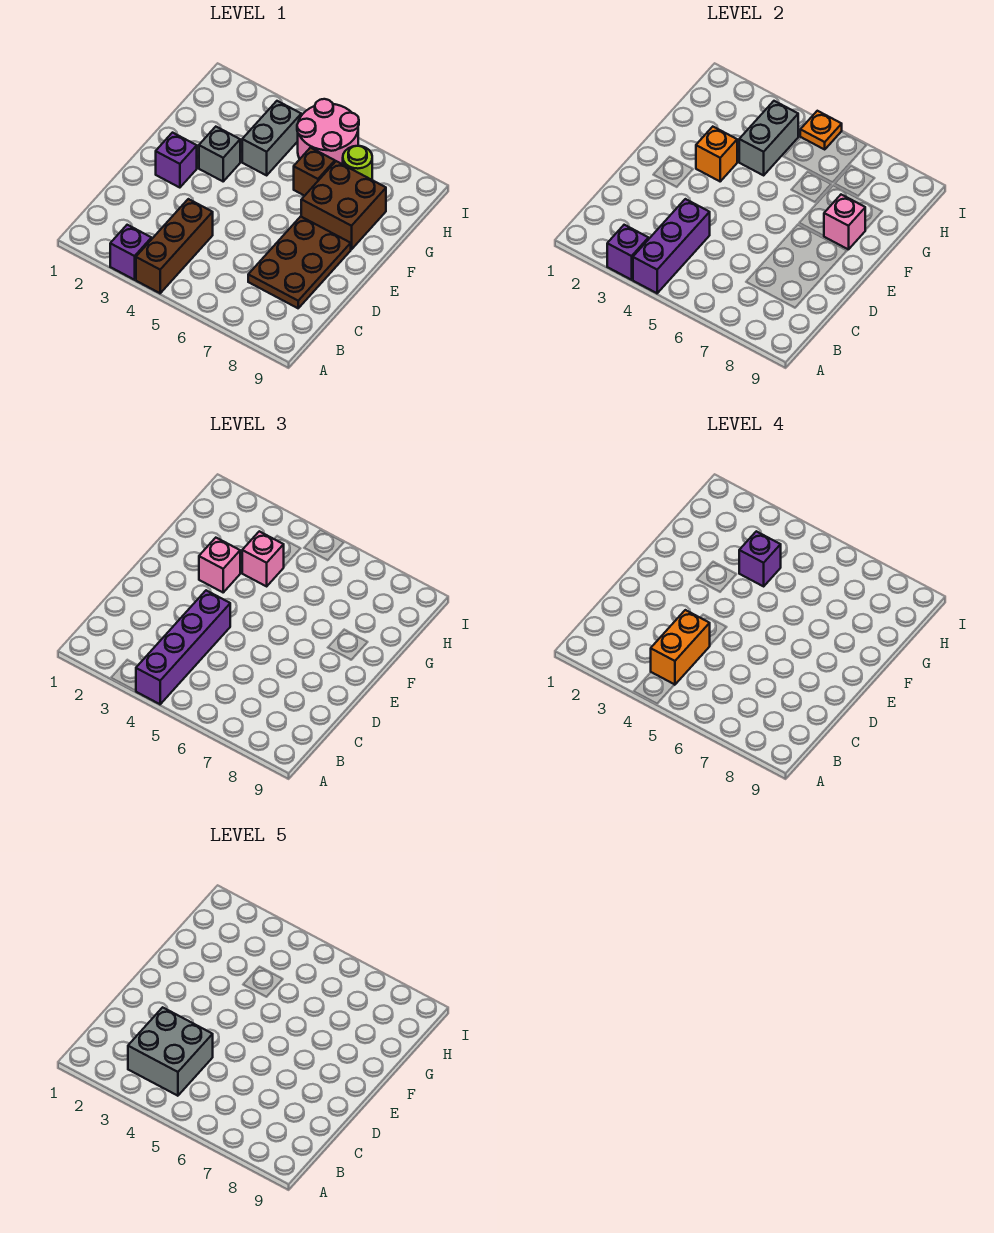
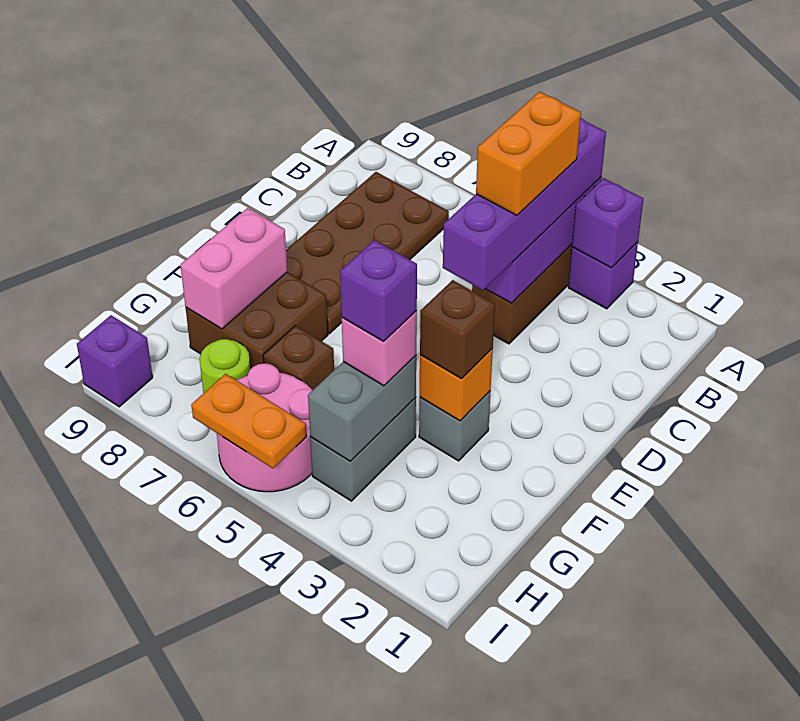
grey brick B3:C4 level 5 -> none
brown plate C7:E8 level 1 -> brown plate B7:E8 level 1
purple brick E2 level 1 -> purple brick I9 level 1
pink brick F3 level 3 -> brown brick F3 level 3
pink brick F8 level 2 -> pink brick F8:G8 level 2
orange plate I5 level 2 -> orange plate I5:I6 level 2

